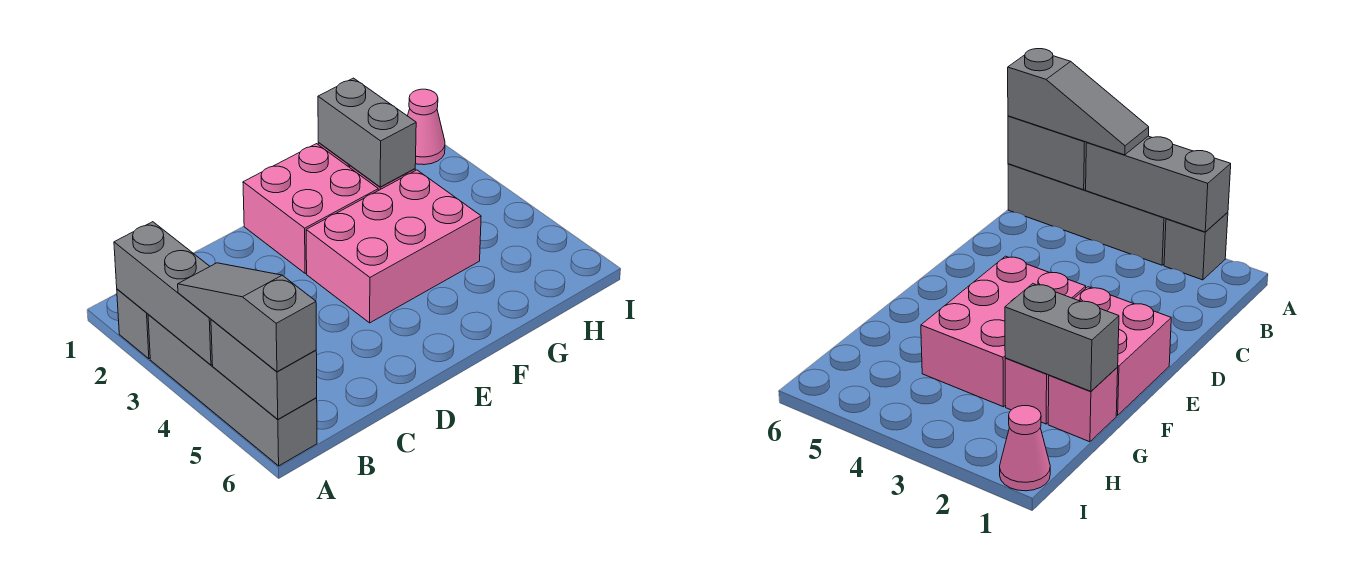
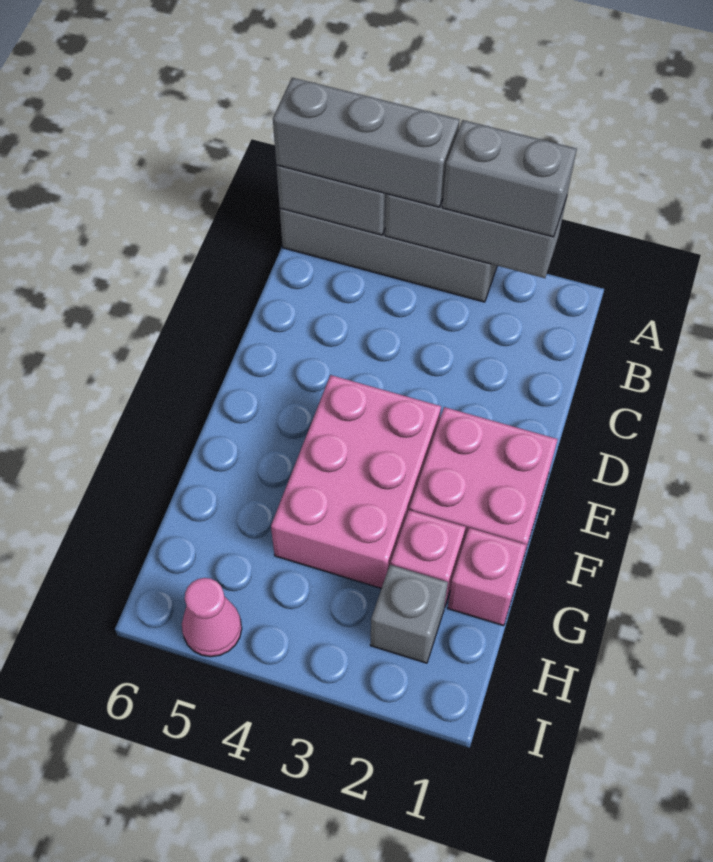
grey brick A2 level 1 -> grey brick H2 level 1
grey slope A4:A6 level 3 top 6 -> grey brick A4:A6 level 3
grey brick G1:G2 level 2 -> grey brick A2:A3 level 3
pink cone I1 level 1 -> pink cone I5 level 1

